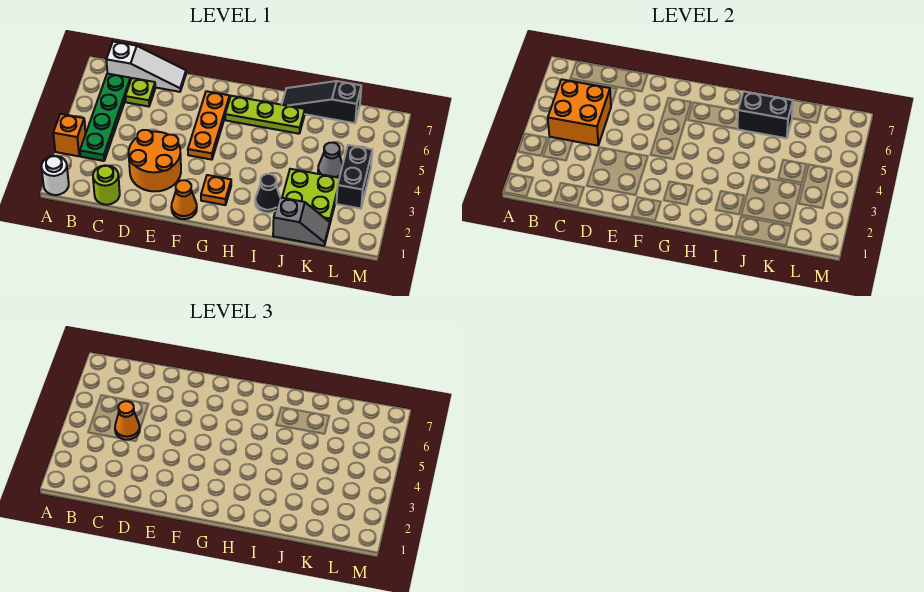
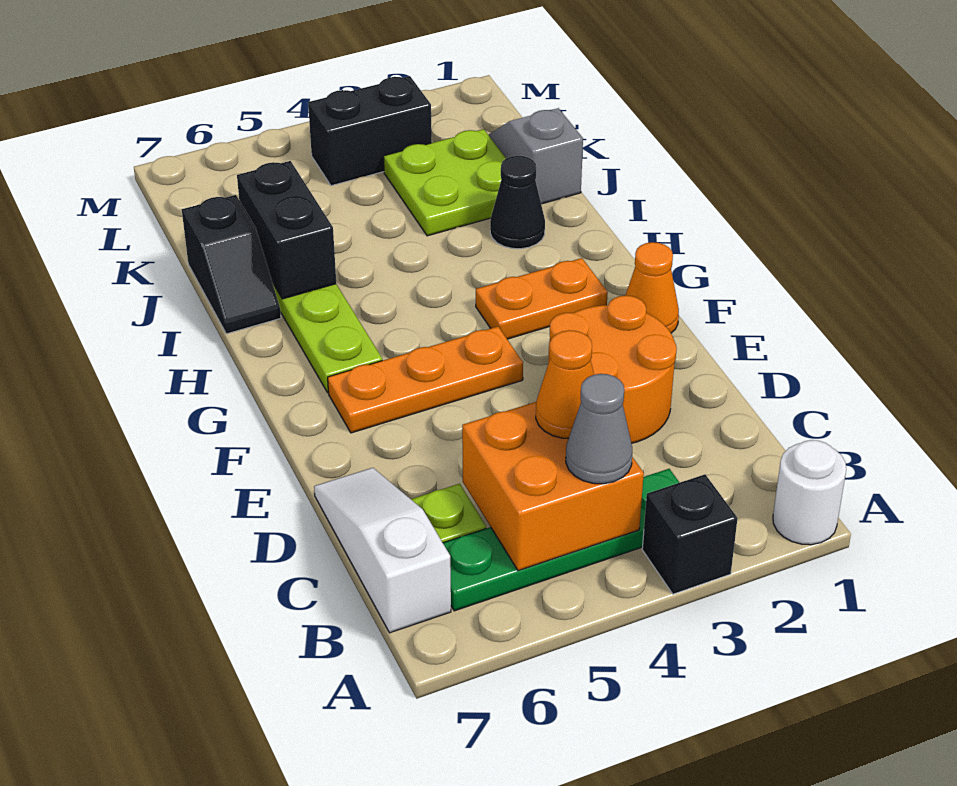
orange brick A3 level 1 -> black brick A3 level 1
lime round brick C1 level 1 -> none
orange plate G2 level 1 -> orange plate G2:G3 level 1
black slope I7:K7 level 1 top K -> black slope I7:J7 level 1 top J
grey cone K4 level 1 -> grey cone B4 level 3

